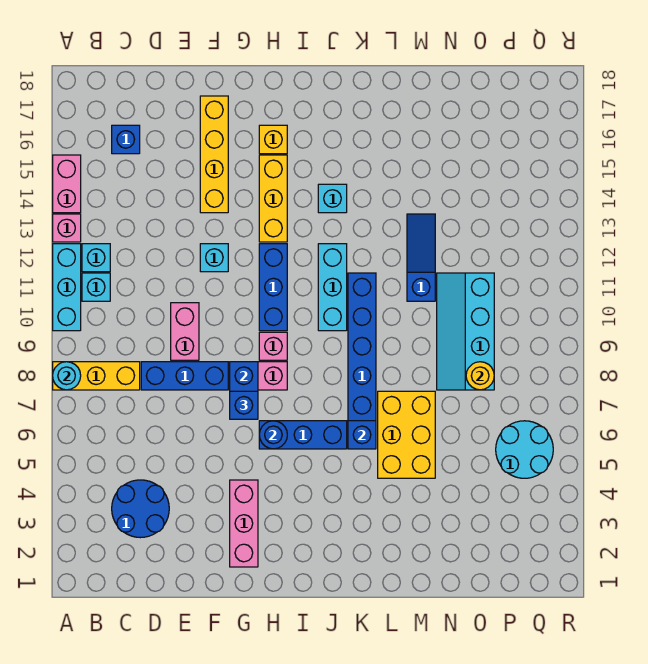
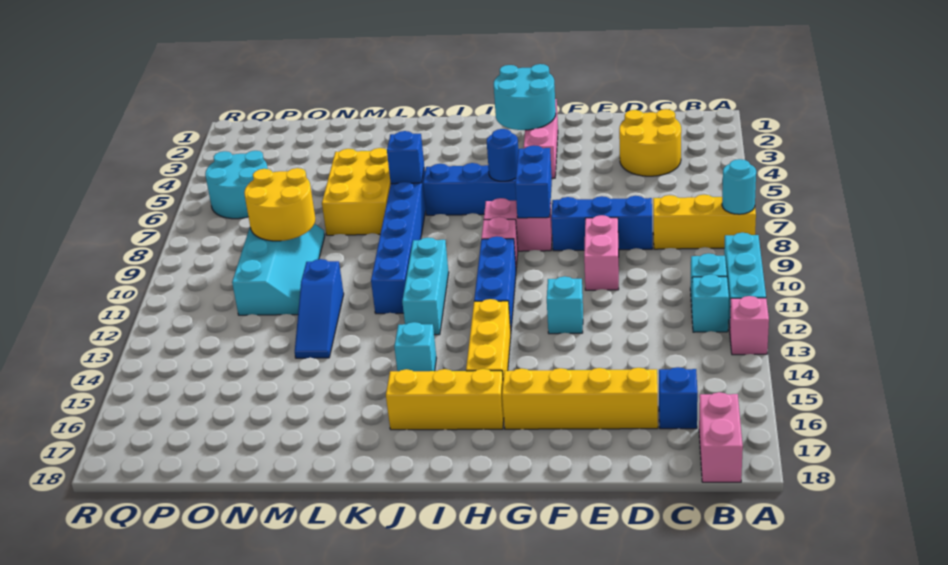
pink brick A14:A15 level 1 -> pink brick B17:B18 level 1
blue round brick C3:D4 level 1 -> yellow round brick C3:D4 level 1
yellow brick F14:F17 level 1 -> yellow brick D16:G16 level 1
none -> cyan round brick G2:H3 level 2
blue brick G7 level 3 -> none
yellow brick H16 level 1 -> yellow brick H16:J16 level 1
yellow round brick O8 level 2 -> yellow round brick N8:O9 level 2

